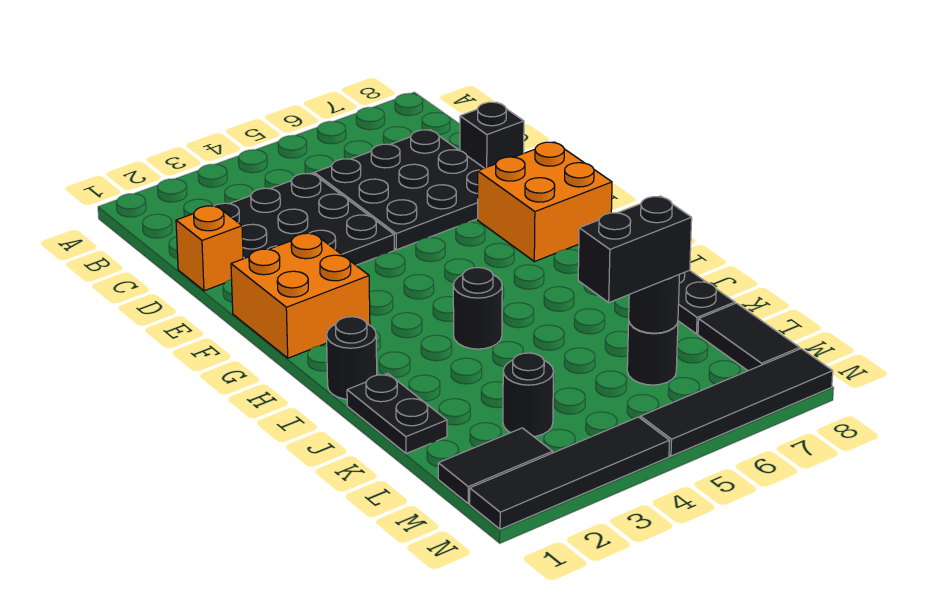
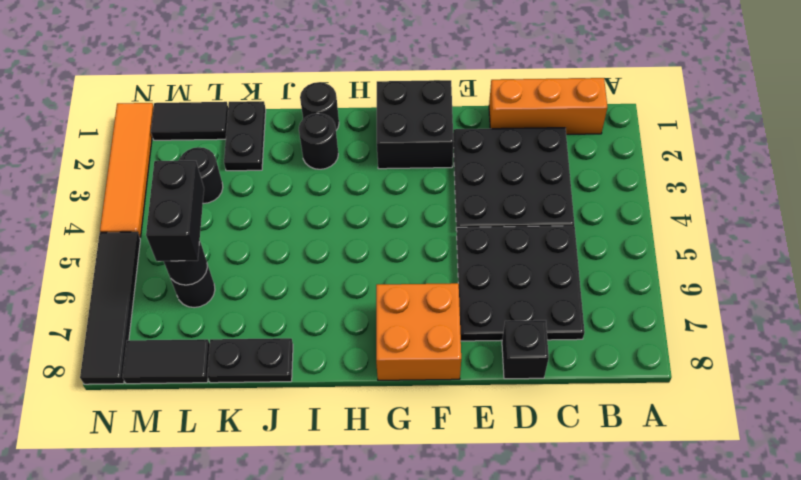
orange brick D1 level 1 -> orange brick B1:D1 level 1
orange brick F1:G2 level 1 -> black brick F1:G2 level 1
black round brick I4 level 1 -> black round brick I2 level 1
black plate J1:K1 level 1 -> black plate K1:K2 level 1
black tile M1:M2 level 1 -> black tile L1:M1 level 1
black tile N1:N4 level 1 -> orange tile N1:N4 level 1

